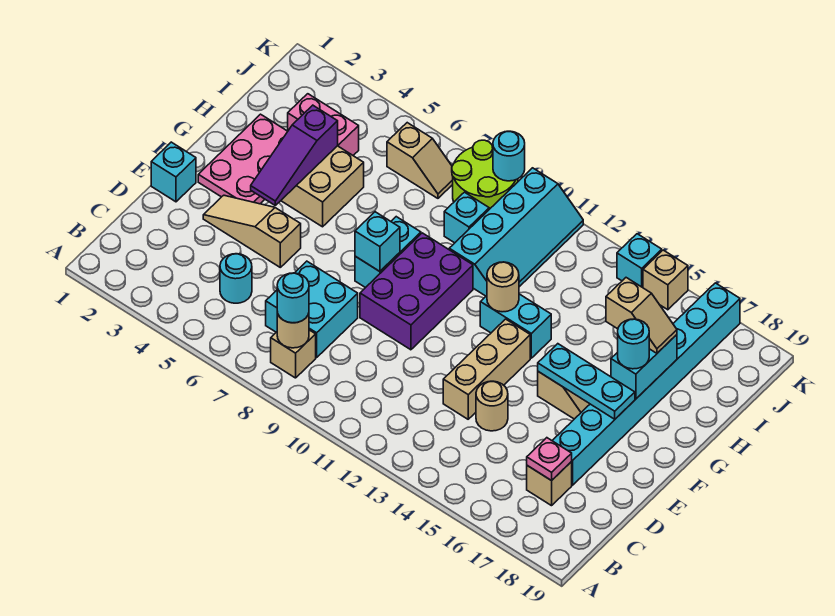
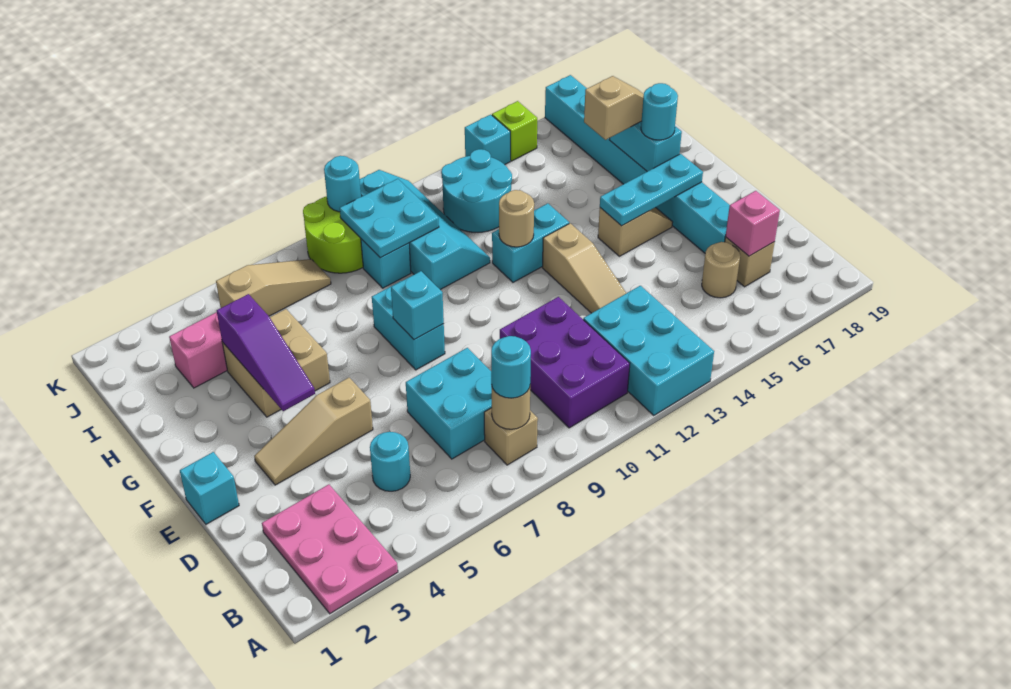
none -> cyan brick A12:C13 level 1
pink plate C17 level 2 -> pink brick C17 level 2
tan brick D13:F13 level 1 -> tan slope D13:F13 level 1 top F
tan round brick D14 level 1 -> tan round brick C16 level 1
purple brick E9:G10 level 1 -> purple brick B10:D11 level 1
pink plate F2:H3 level 1 -> pink plate A2:C3 level 1
none -> cyan plate I9:J10 level 2
none -> cyan round brick I12:J13 level 1
tan slope J6:J7 level 1 top 6 -> tan slope J5:J7 level 1 top 5
tan brick K15 level 1 -> lime brick K15 level 1

